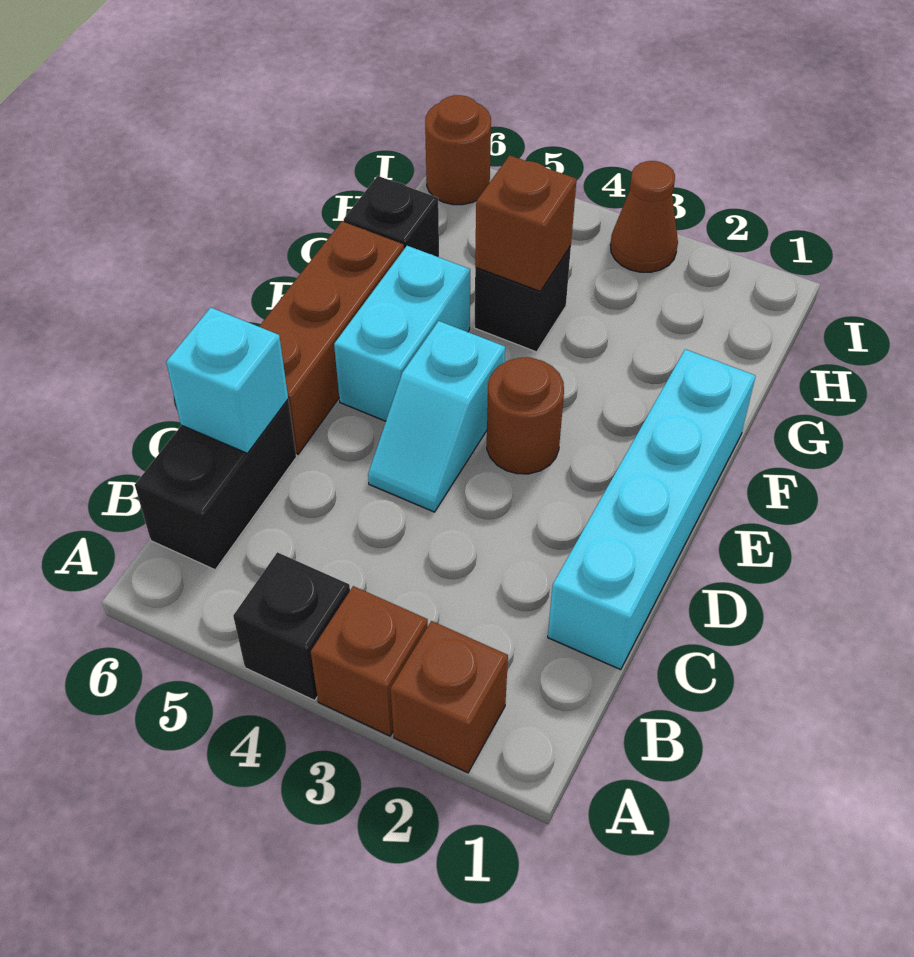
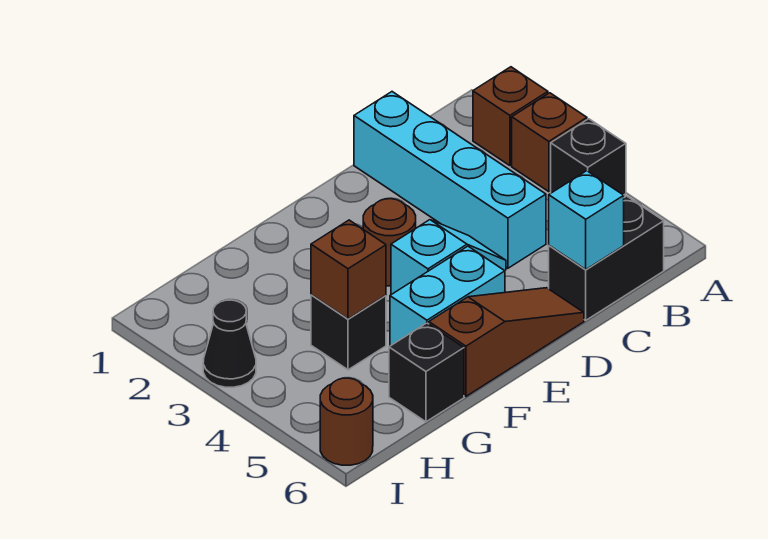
cyan brick C1:F1 level 1 -> cyan brick C1:C4 level 1
brown brick D6:F6 level 1 -> brown slope D6:F6 level 1 top F
brown cone I3 level 1 -> black cone I3 level 1

